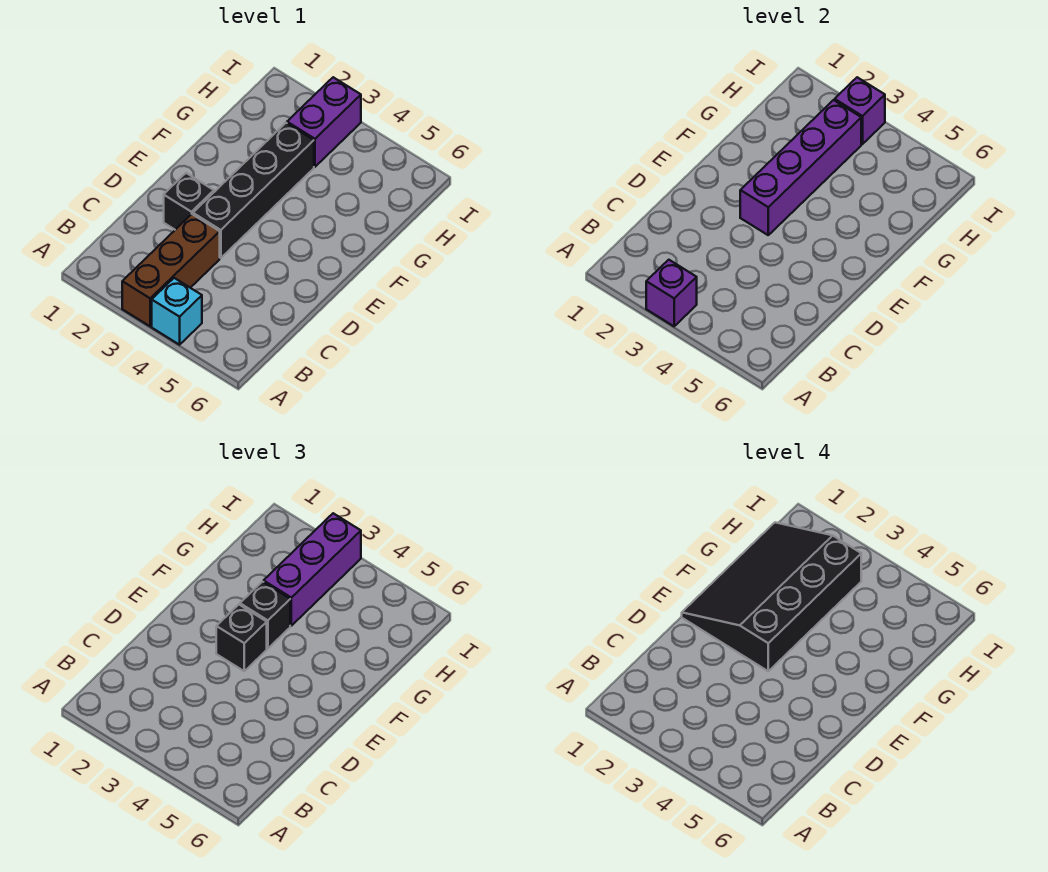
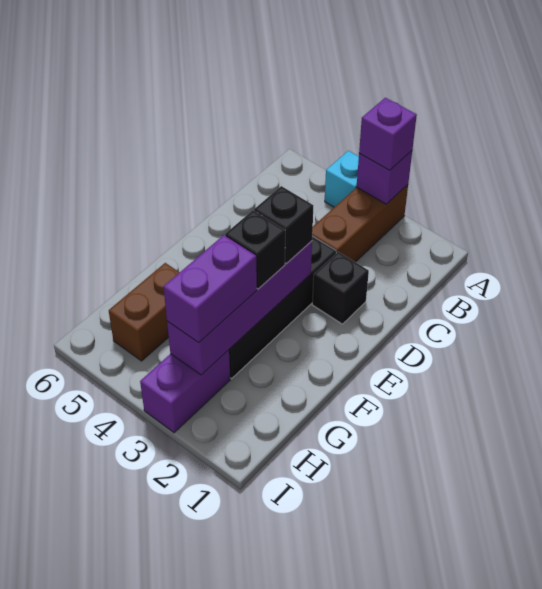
black slope E1:H3 level 4 top 3 -> none
purple brick G3:I3 level 3 -> purple brick G3:H3 level 3
none -> brown brick G5:H5 level 1
purple brick I3 level 2 -> purple brick A3 level 3

